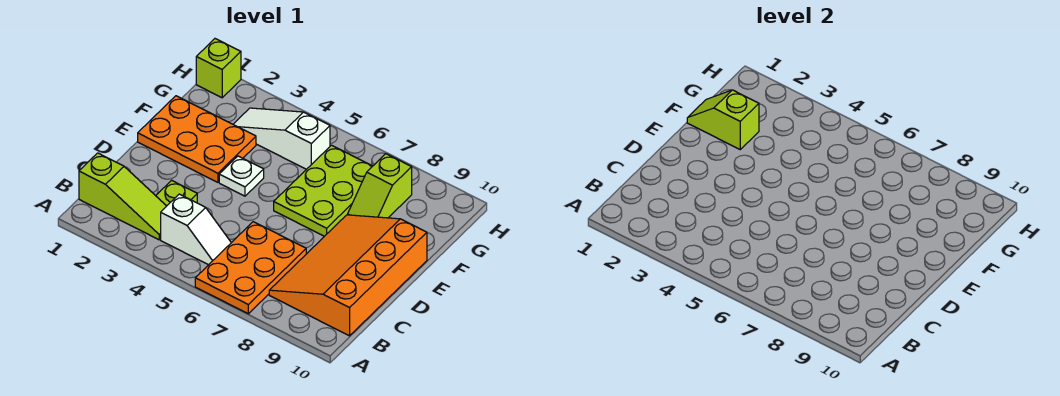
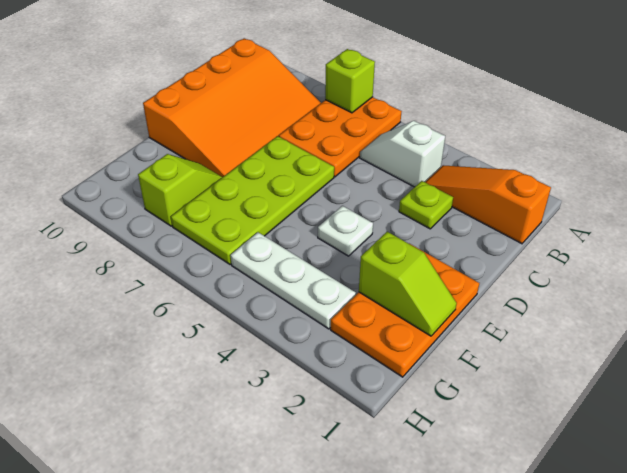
lime slope B1:B3 level 1 top 1 -> orange slope B1:B3 level 1 top 1
orange plate E1:F3 level 1 -> orange plate E1:G2 level 1
lime plate E6:G7 level 1 -> lime plate D6:G7 level 1
white slope G3:G5 level 1 top 5 -> white plate G3:G5 level 1
lime brick H1 level 1 -> lime brick A7 level 2

